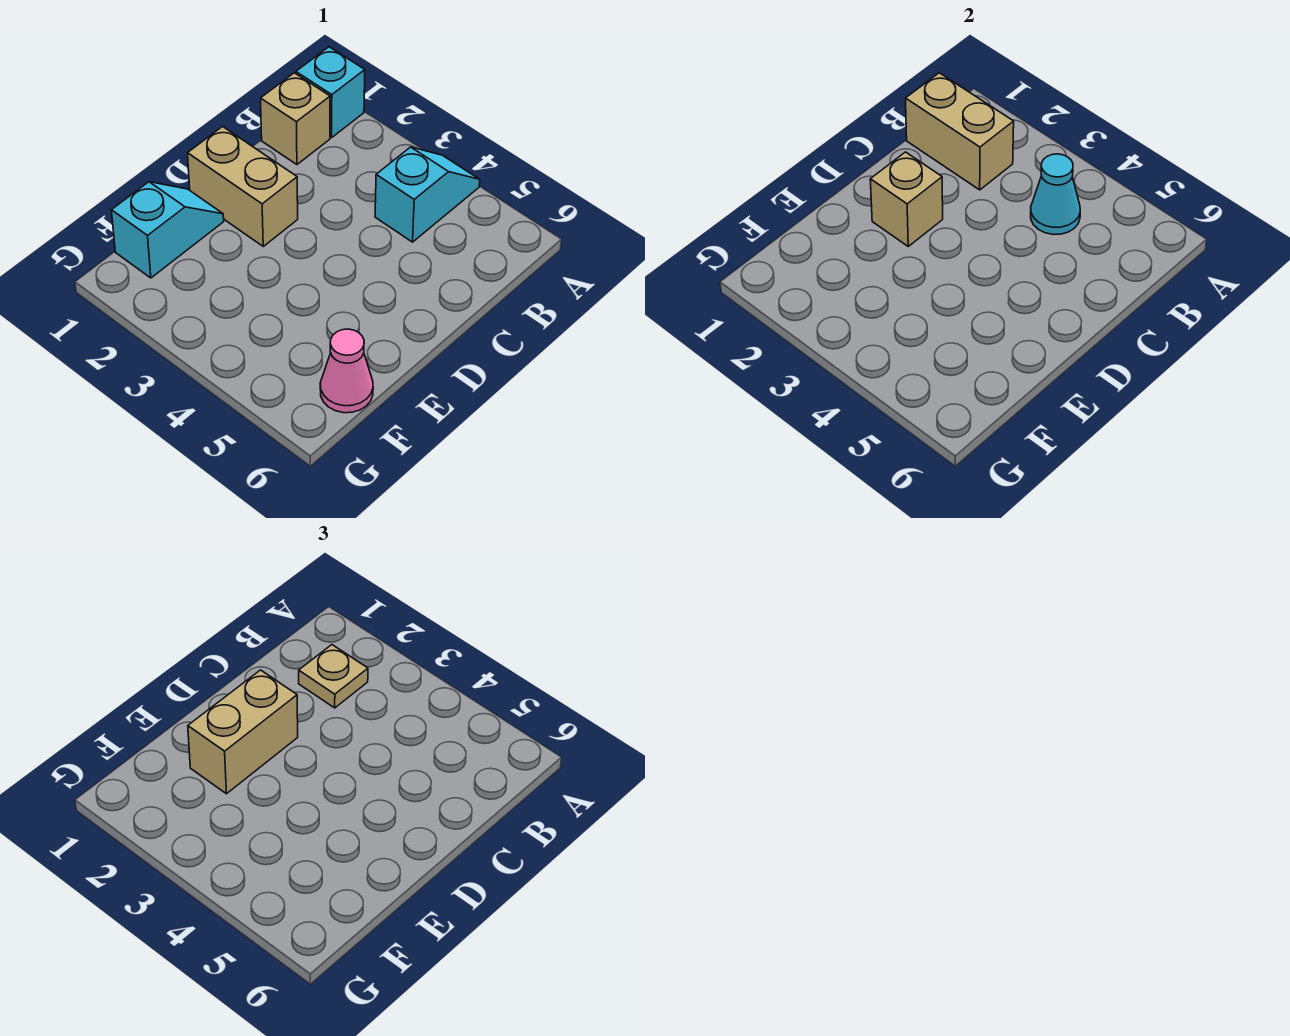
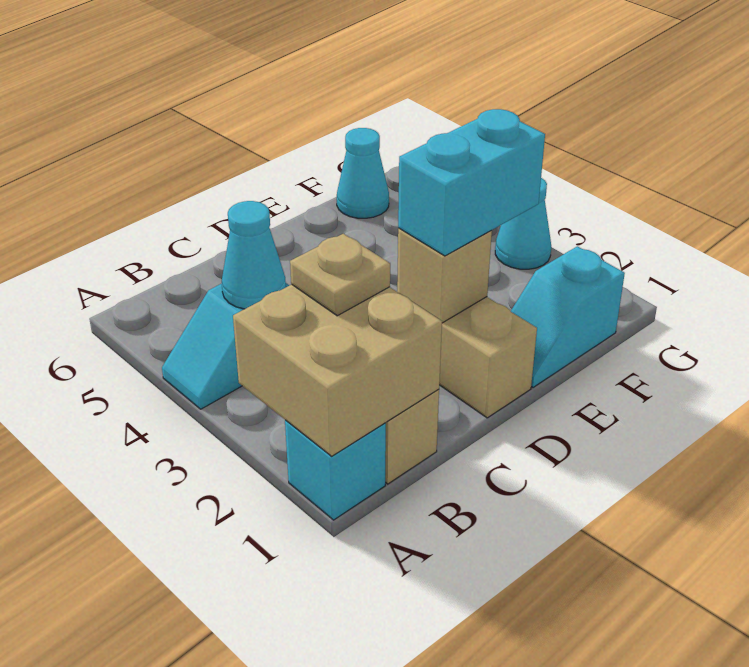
tan brick B1:B2 level 2 -> tan brick A1:B2 level 2
tan brick D2:E2 level 3 -> cyan brick D2:E2 level 3
pink cone F6 level 1 -> cyan cone F6 level 1
none -> cyan cone G3 level 1

